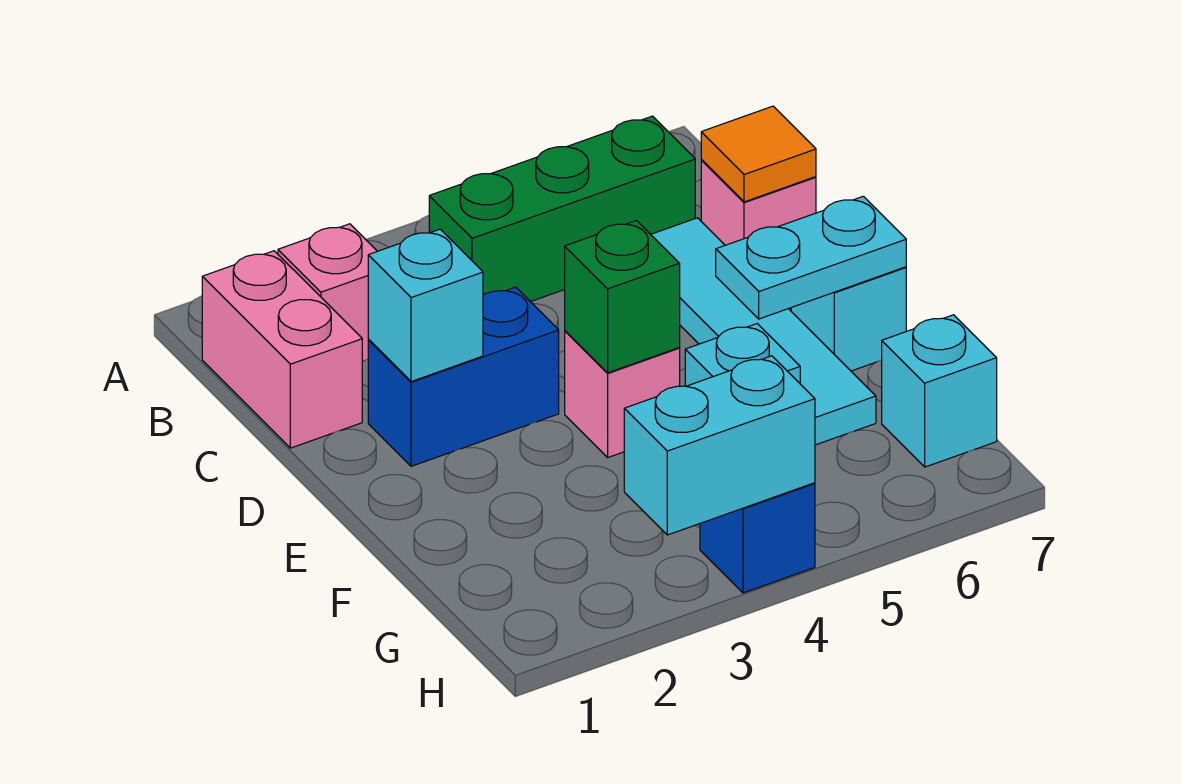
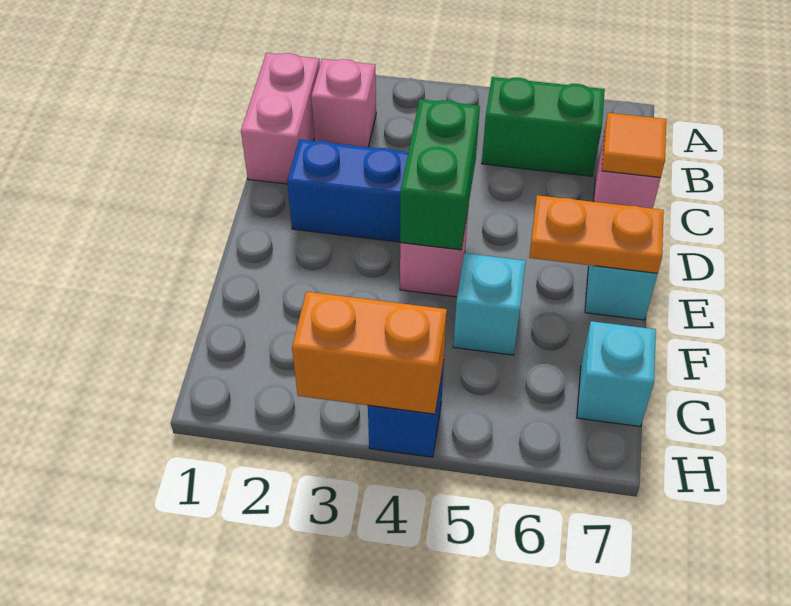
green brick B4:B6 level 1 -> green brick B5:B6 level 1
cyan tile C6:F6 level 1 -> none
cyan brick D2 level 2 -> none
green brick E4 level 2 -> green brick D4:E4 level 2
cyan plate E6:E7 level 2 -> orange plate E6:E7 level 2
cyan brick H3:H4 level 2 -> orange brick H3:H4 level 2

